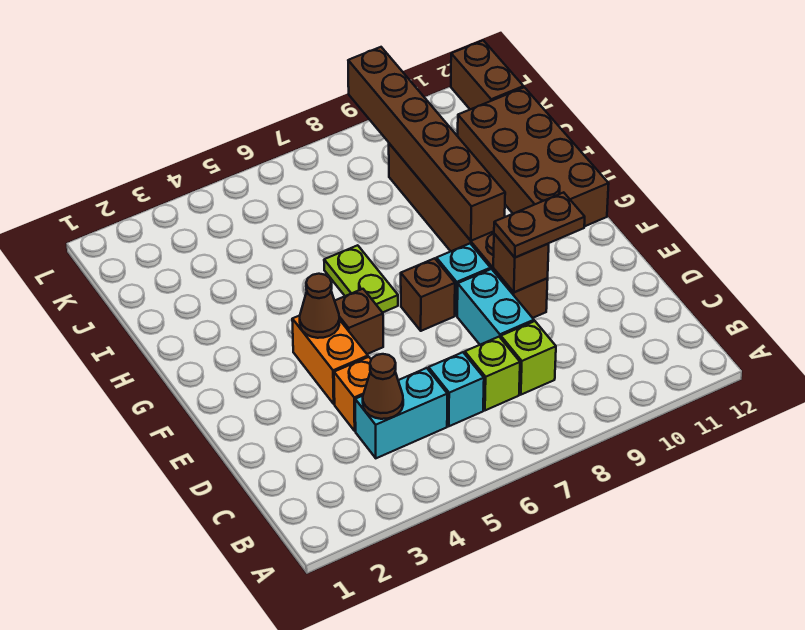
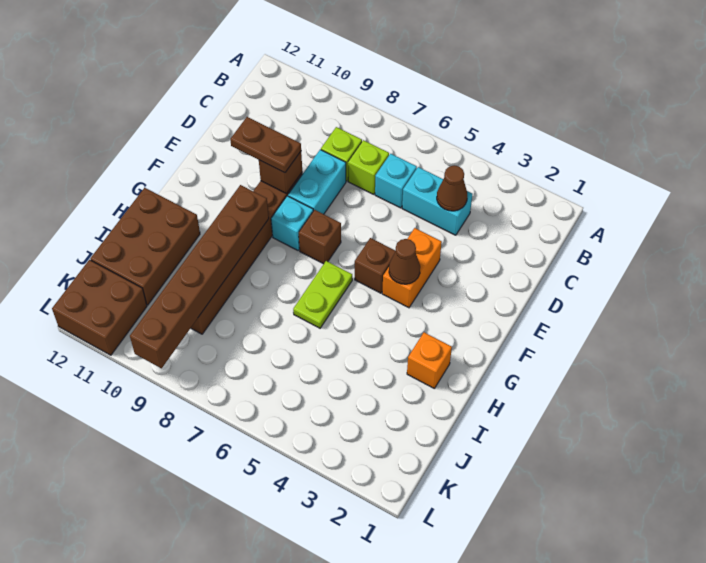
orange brick D4 level 1 -> orange brick H2 level 1
brown brick G11:J12 level 1 -> brown brick H11:J12 level 1
brown brick K12:L12 level 1 -> brown brick K11:L12 level 1

